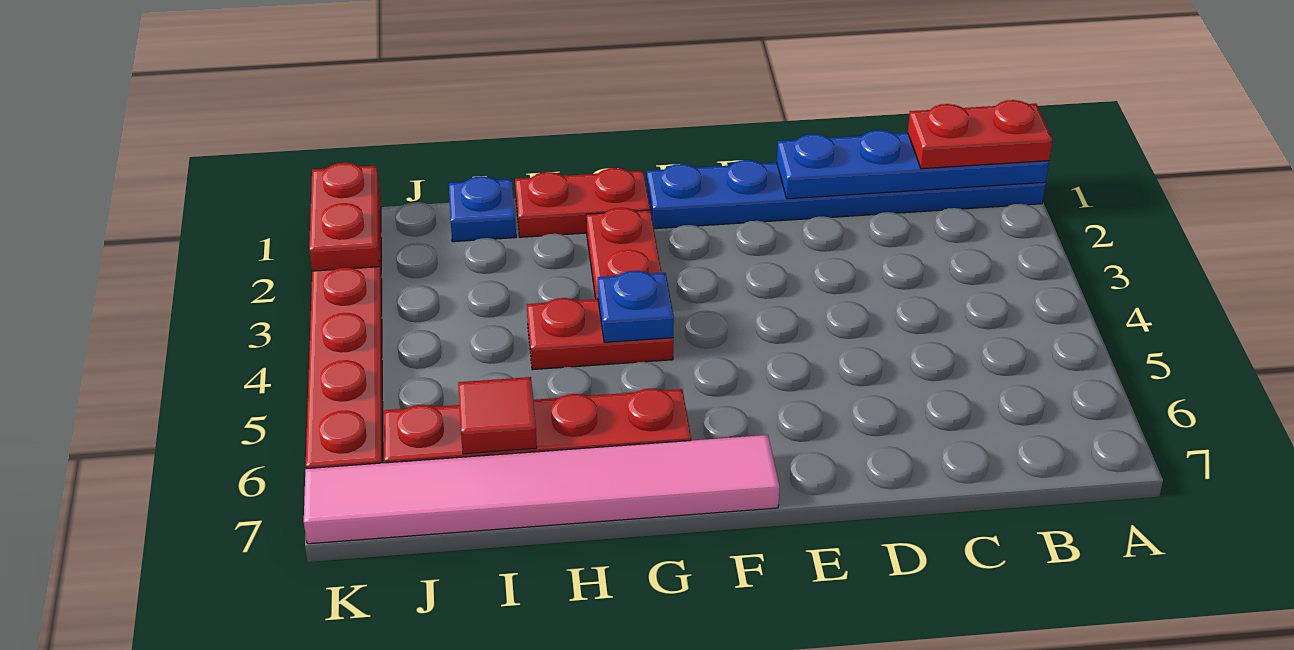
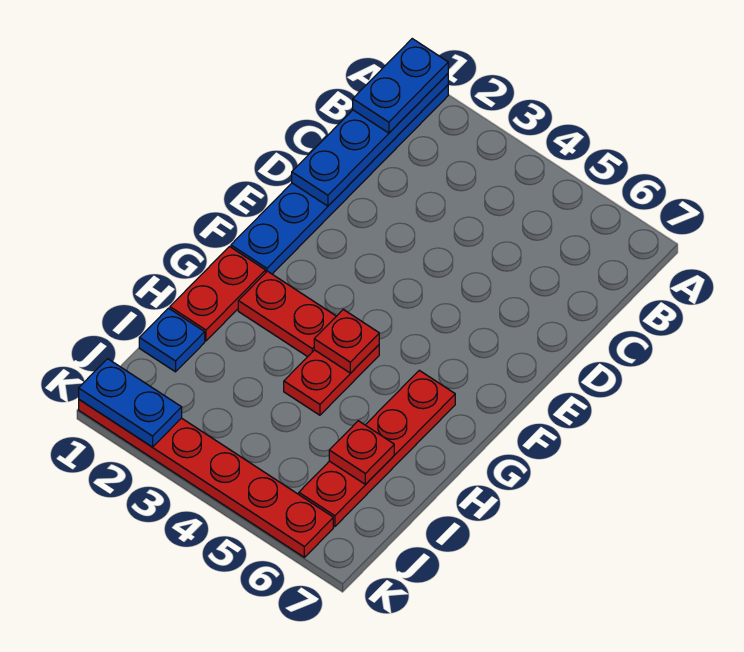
red plate A1:B1 level 3 -> blue plate A1:B1 level 3
pink tile F7:K7 level 1 -> none
blue plate G4 level 2 -> red plate G4 level 2
red tile I6 level 2 -> red plate I6 level 2
red plate K1:K2 level 2 -> blue plate K1:K2 level 2

